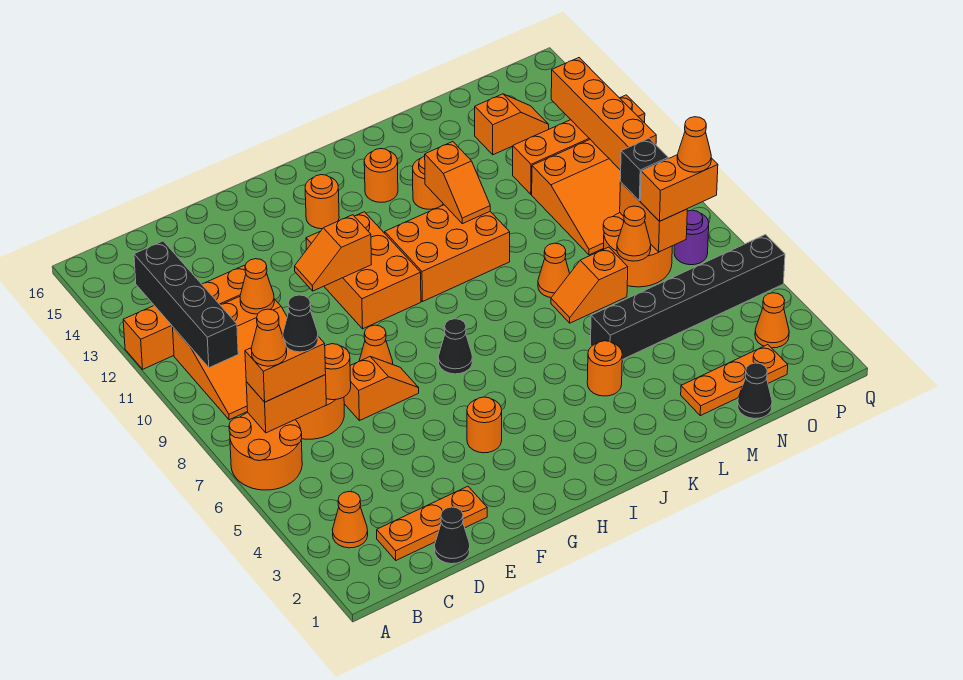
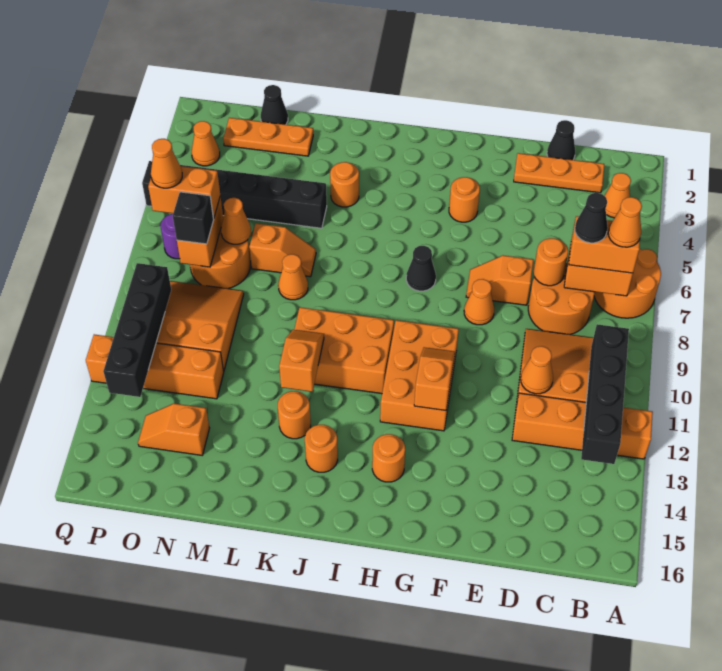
orange slope F11:G11 level 2 top G -> orange slope G11:G12 level 2 top 12
orange brick P10:P13 level 2 -> black brick P10:P13 level 2

